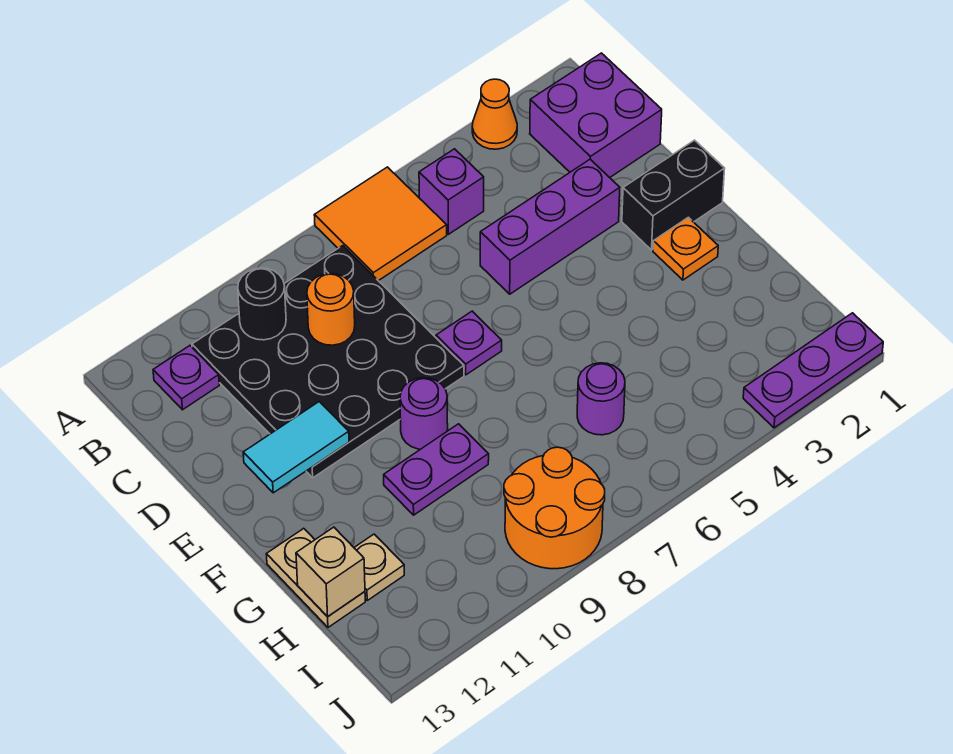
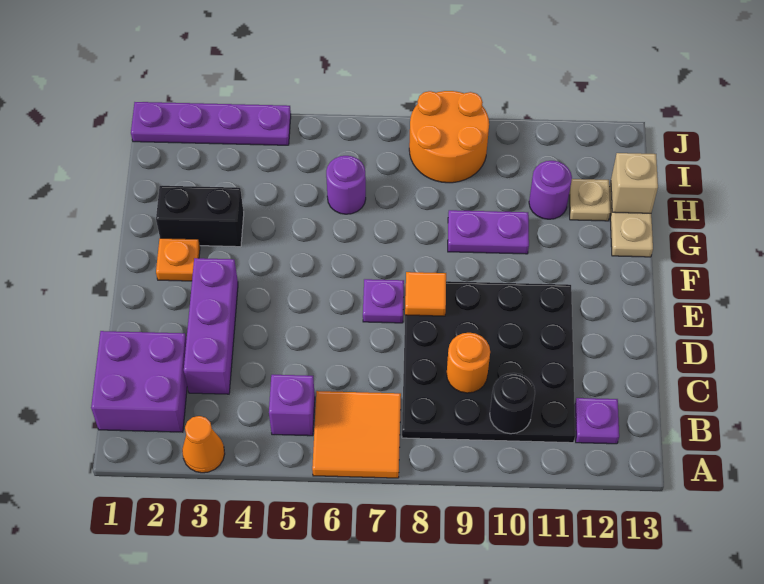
purple brick D3:D5 level 1 -> purple brick C3:E3 level 1
black brick E1:E2 level 1 -> black brick G2:G3 level 1
none -> orange tile E8 level 2
cyan tile E11:E12 level 2 -> none
purple round brick F9 level 1 -> purple round brick H11 level 1
purple plate J1:J3 level 1 -> purple plate J1:J4 level 1

